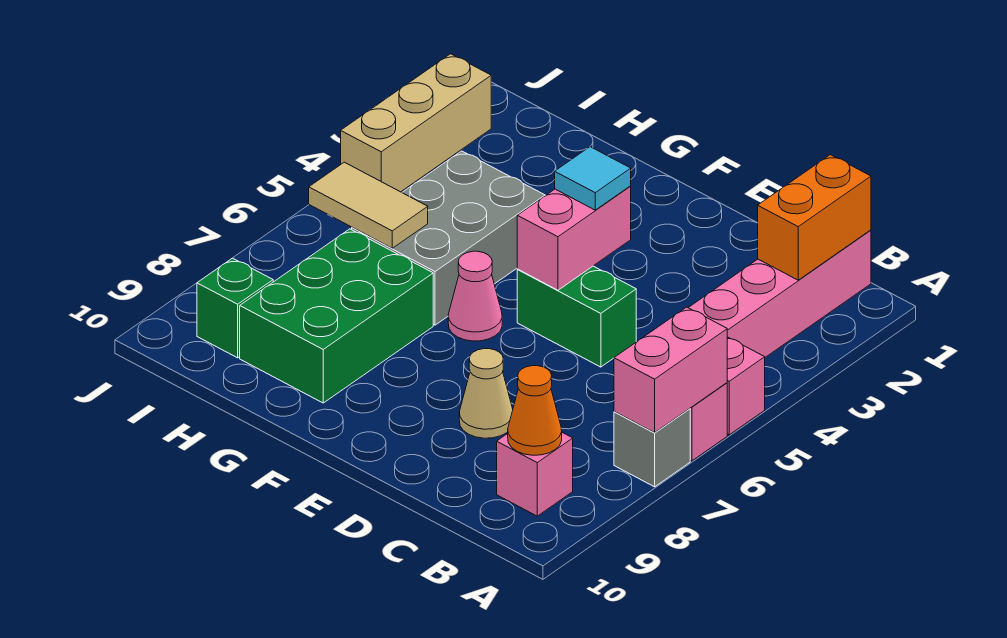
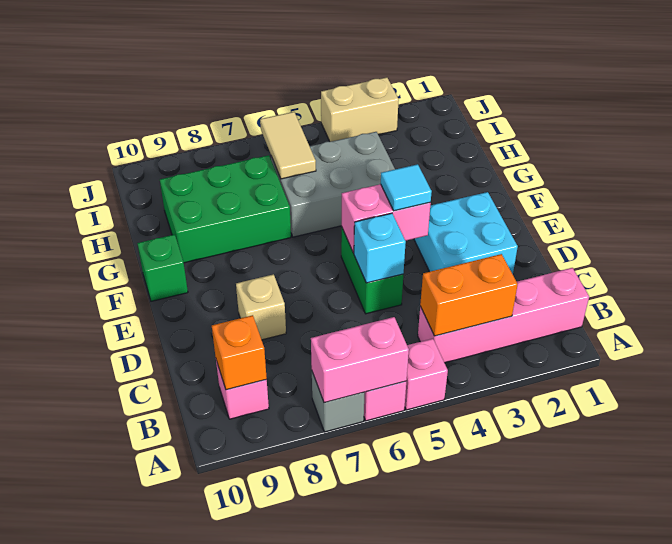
orange brick B1:B2 level 2 -> orange brick B3:B4 level 2
orange cone B9 level 2 -> orange brick B9 level 2
none -> cyan brick D2:E3 level 1
none -> cyan brick D5 level 2
tan cone D8 level 1 -> tan brick D8 level 1
pink cone F6 level 1 -> none
green brick I9 level 1 -> green brick F10 level 1
tan brick J2:J4 level 1 -> tan brick J3:J4 level 1

